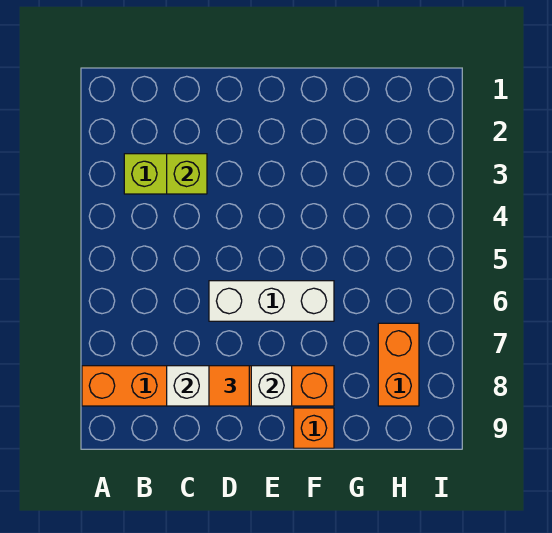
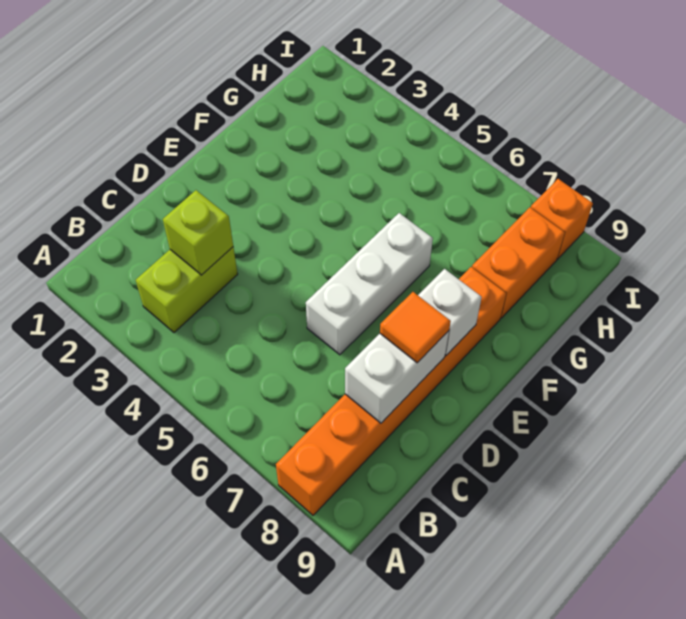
orange brick F9 level 1 -> orange brick I8 level 1
orange brick H7:H8 level 1 -> orange brick G8:H8 level 1

